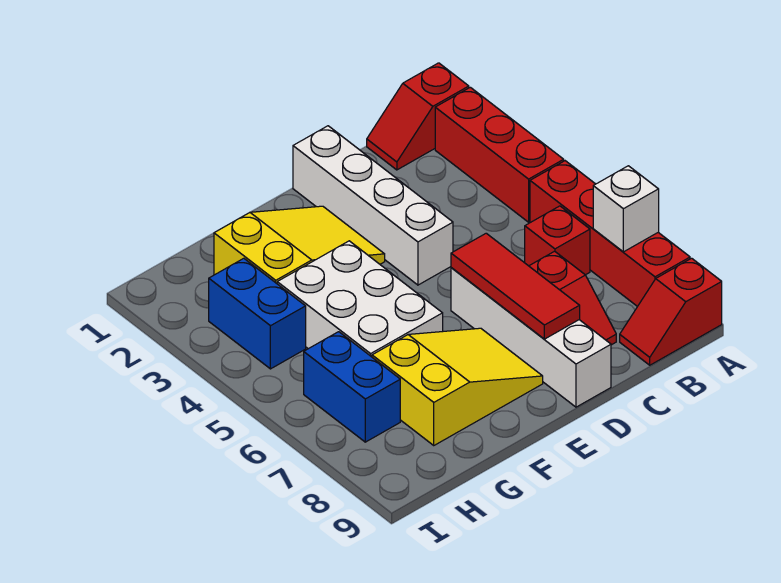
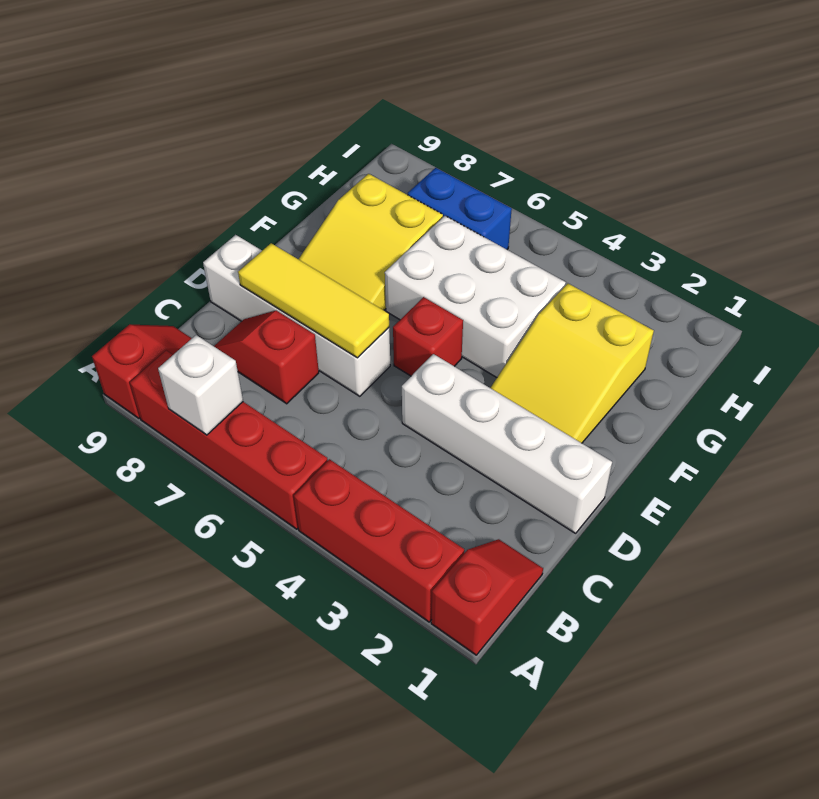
red brick B6 level 1 -> red brick E5 level 1
red tile D6:D8 level 2 -> yellow tile D6:D8 level 2
blue brick H3:H4 level 1 -> none

